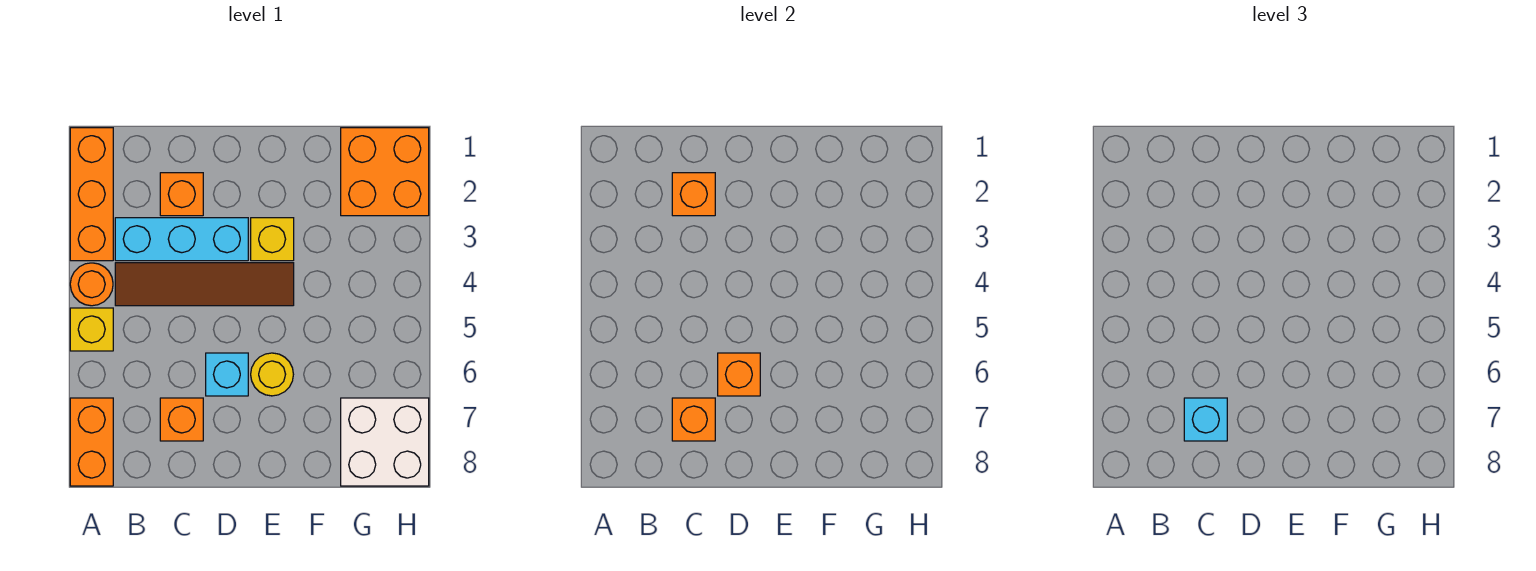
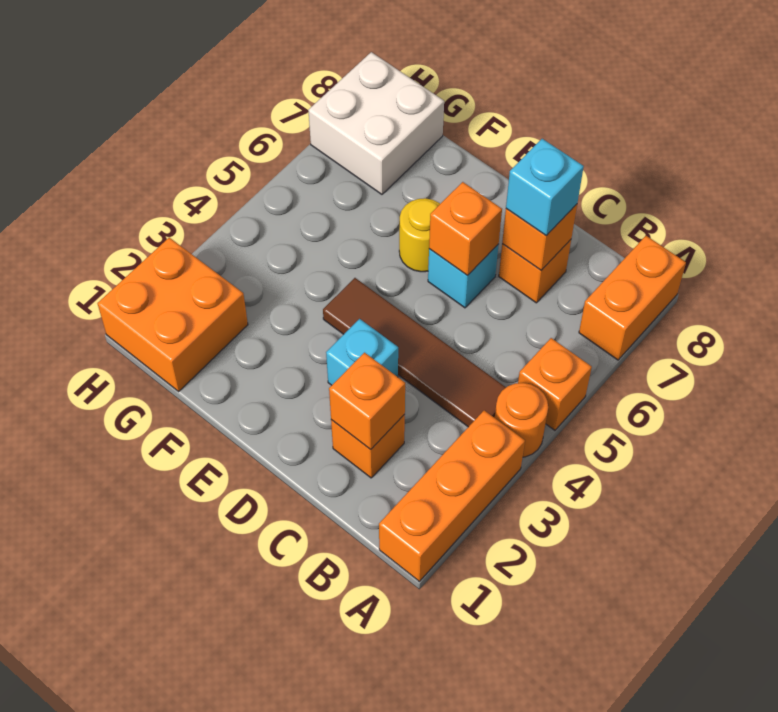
yellow brick A5 level 1 -> orange brick A5 level 1
cyan brick B3:D3 level 1 -> cyan brick D3 level 1
yellow brick E3 level 1 -> none

